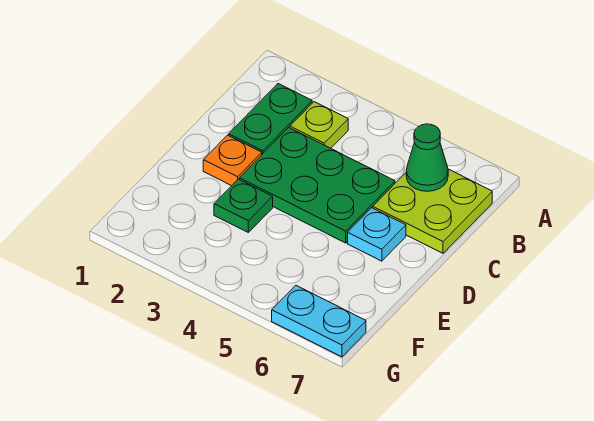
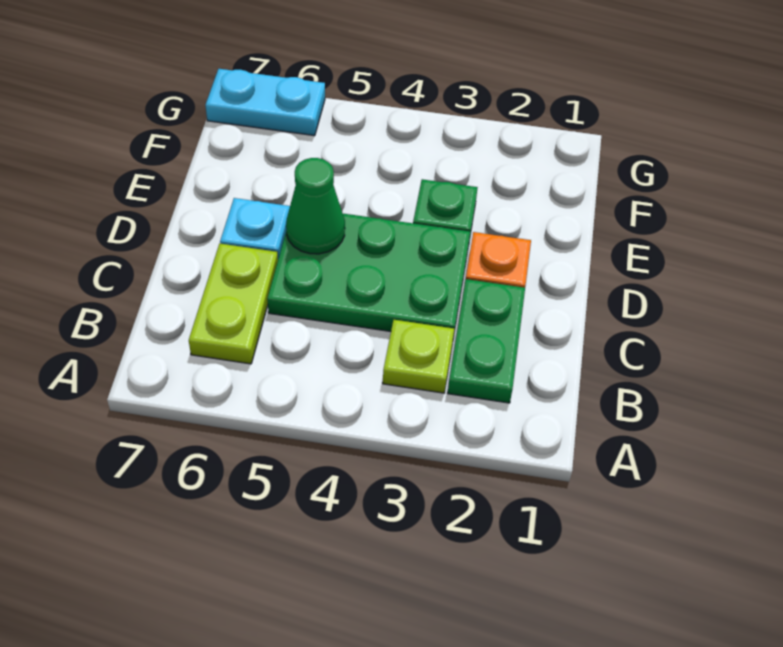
lime plate B6:C7 level 1 -> lime plate B6:C6 level 1
green cone B6 level 2 -> green cone D5 level 2

